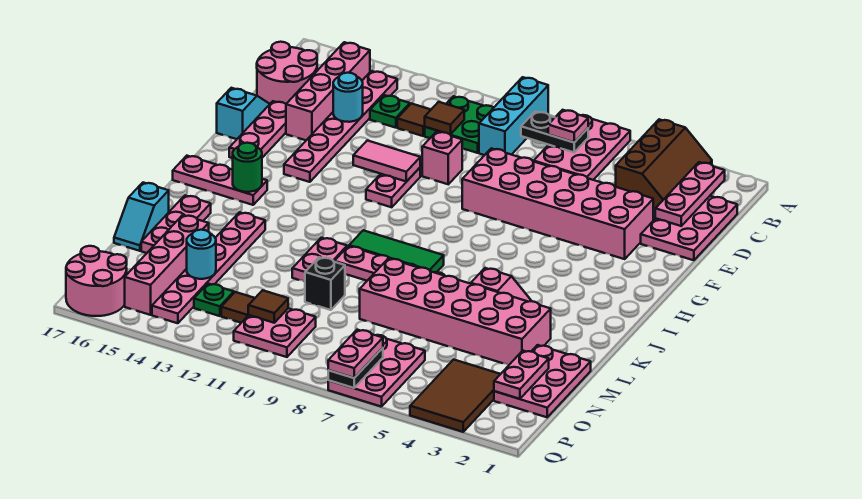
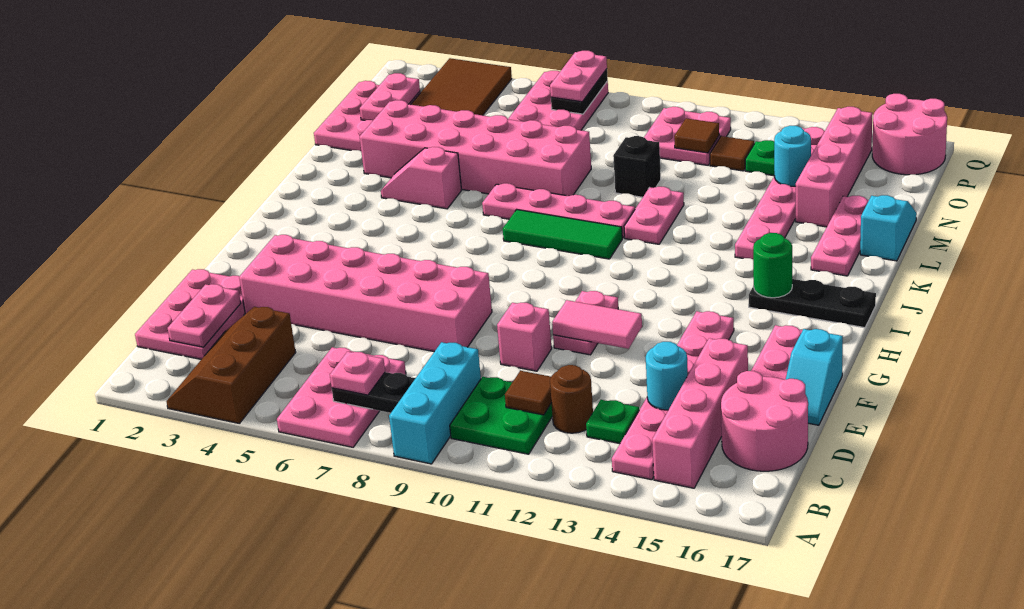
pink plate B2:D2 level 2 -> pink plate C2:D2 level 2
brown tile C12 level 1 -> brown round brick C12 level 1
pink plate I15:I17 level 1 -> black plate I15:I17 level 1

